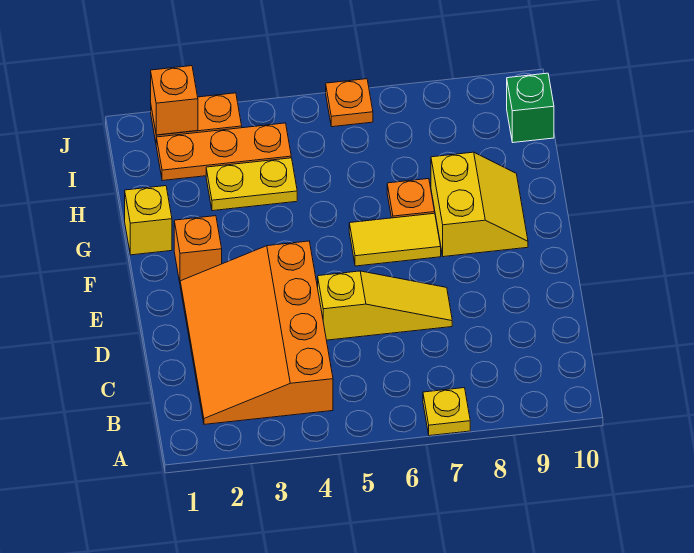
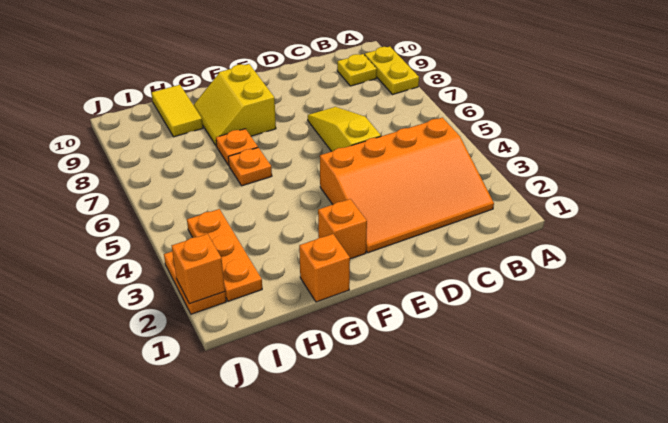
yellow plate A7 level 1 -> yellow plate B9 level 1
yellow tile F6:F7 level 1 -> yellow tile H9:H10 level 1
yellow slope F8:G9 level 1 top 8 -> yellow slope F8:G9 level 1 top F
yellow brick G1 level 1 -> orange brick G1 level 1
yellow plate H3:H4 level 1 -> yellow plate A8:A9 level 1
green brick I10 level 1 -> none
orange plate J6 level 1 -> orange plate G6 level 1

